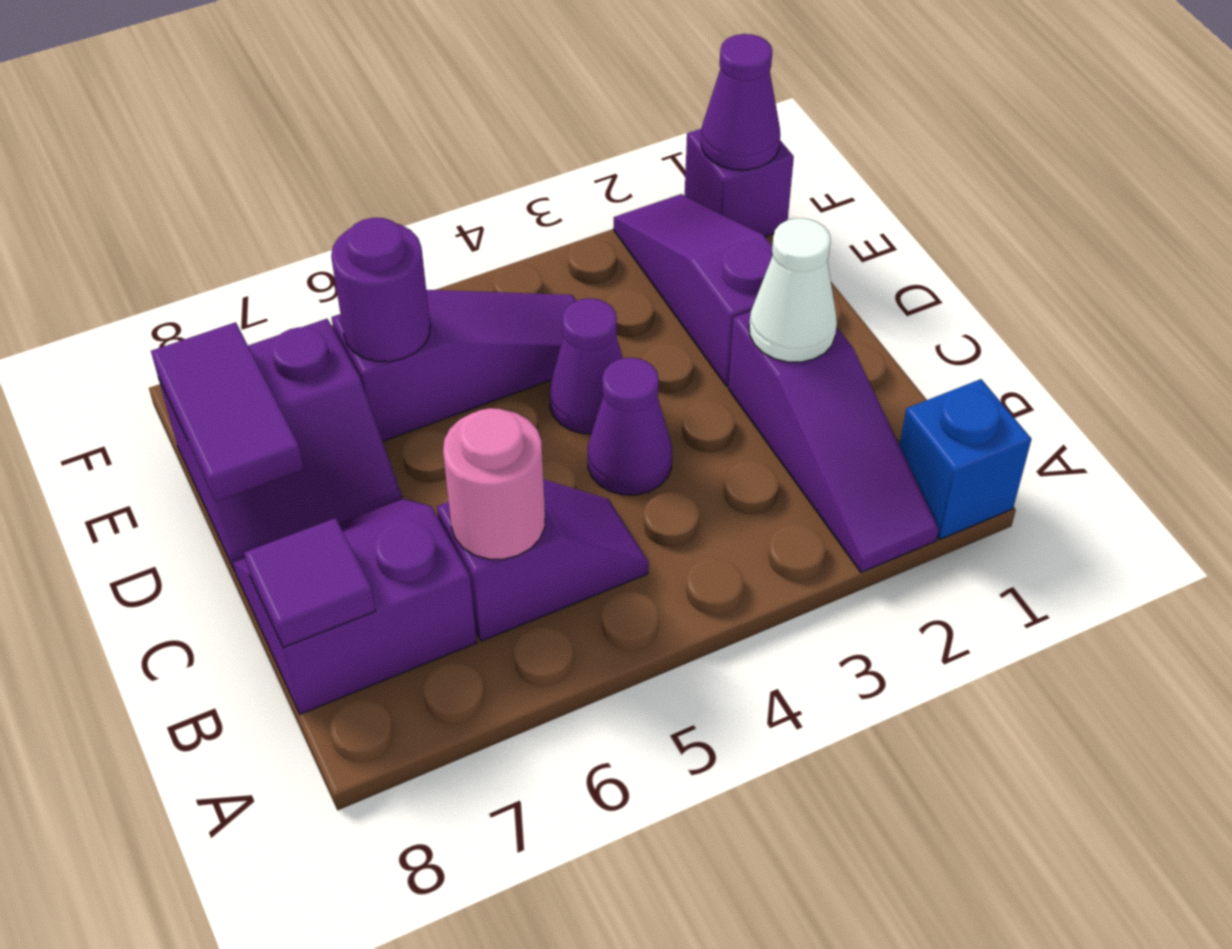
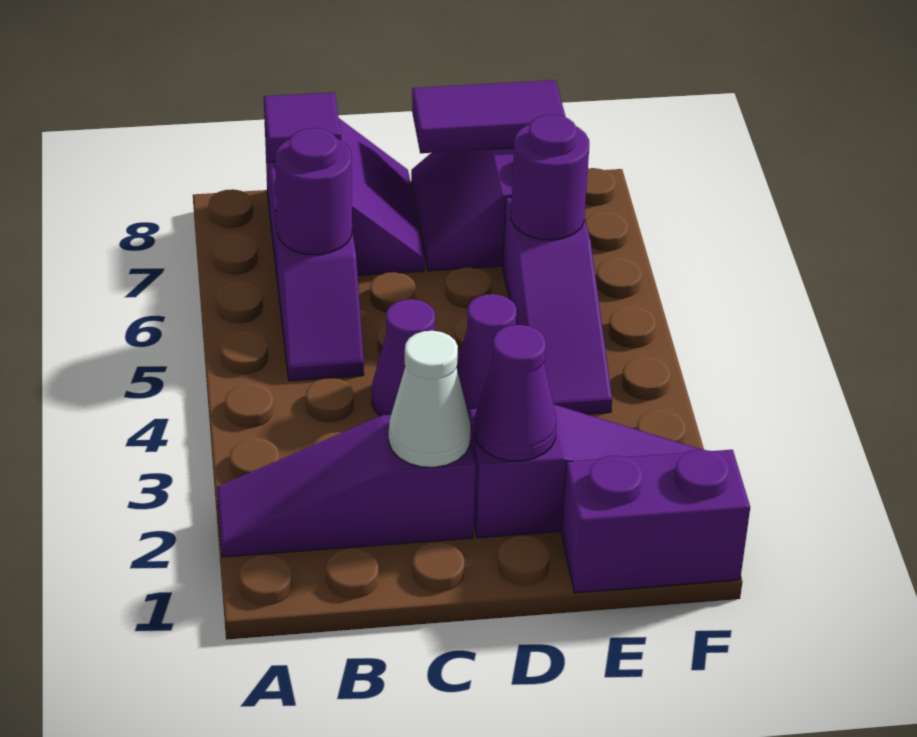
blue brick A1 level 1 -> none
pink round brick B6 level 2 -> purple round brick B6 level 2
purple brick F1 level 1 -> purple brick E1:F1 level 1
purple cone F1 level 2 -> purple cone D2 level 2

